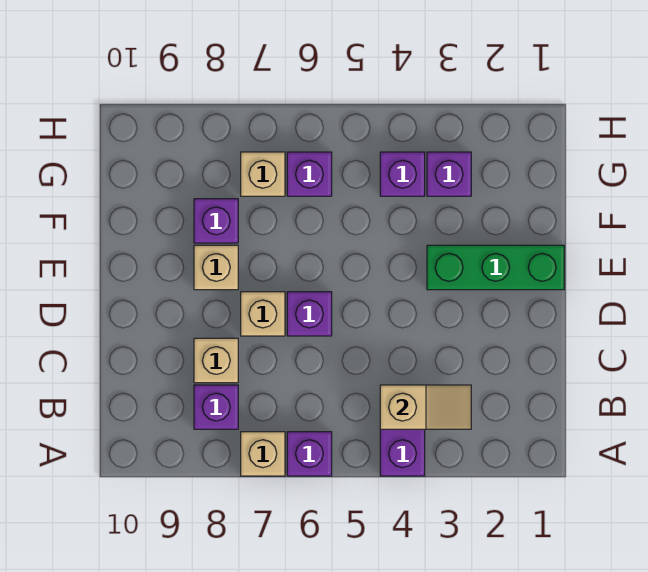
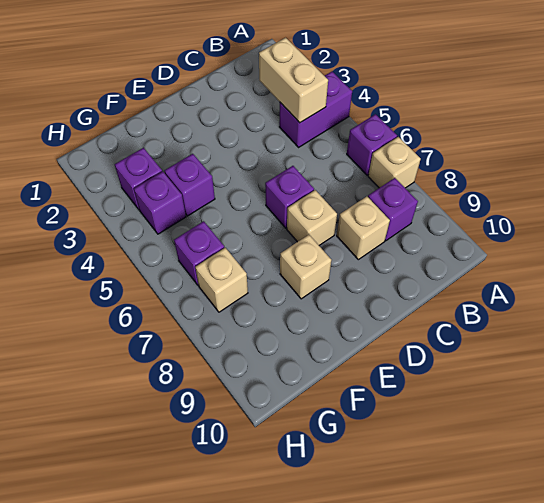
tan slope B3:B4 level 2 top 4 -> tan brick B3:B4 level 2
green brick E1:E3 level 1 -> none
purple brick F8 level 1 -> purple brick F4 level 1

